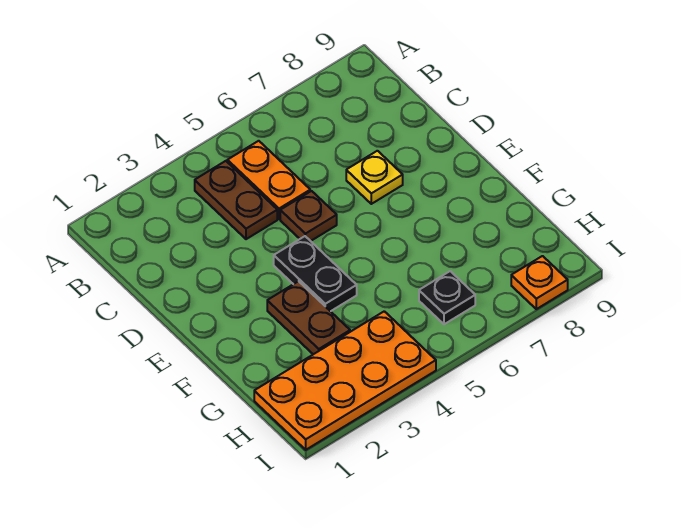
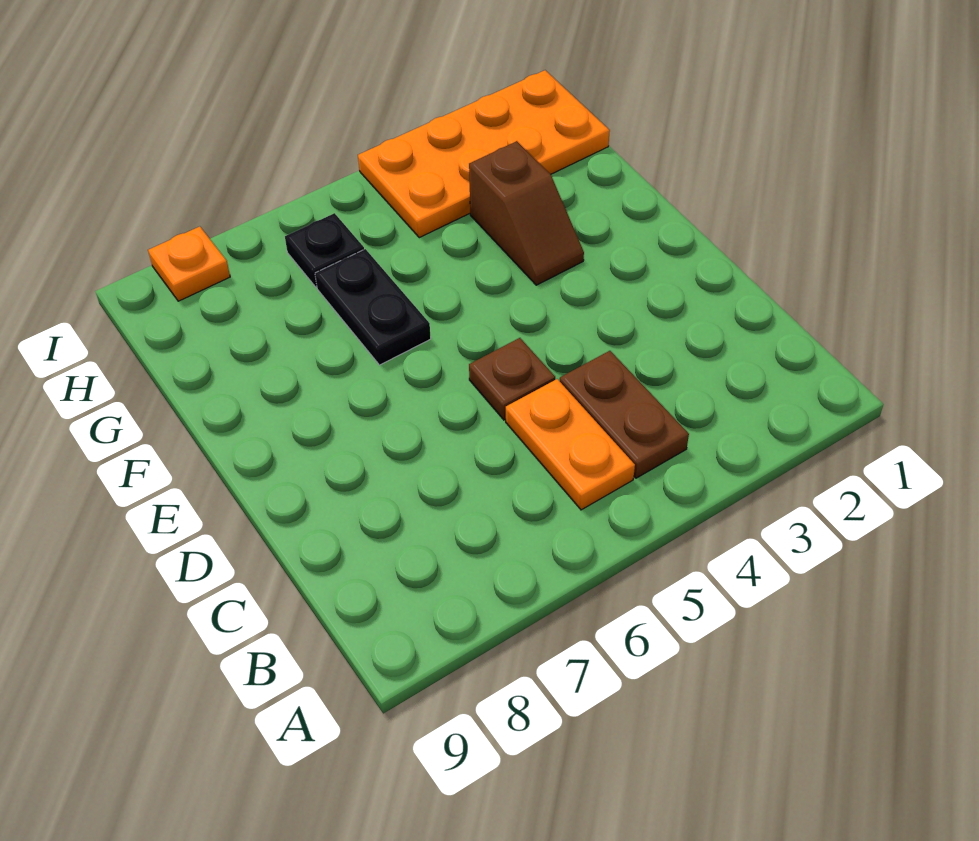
yellow plate D7 level 1 -> none
black plate E4:F4 level 1 -> black plate F6:G6 level 1
brown plate F3:G3 level 1 -> brown slope F3:G3 level 1 top G

